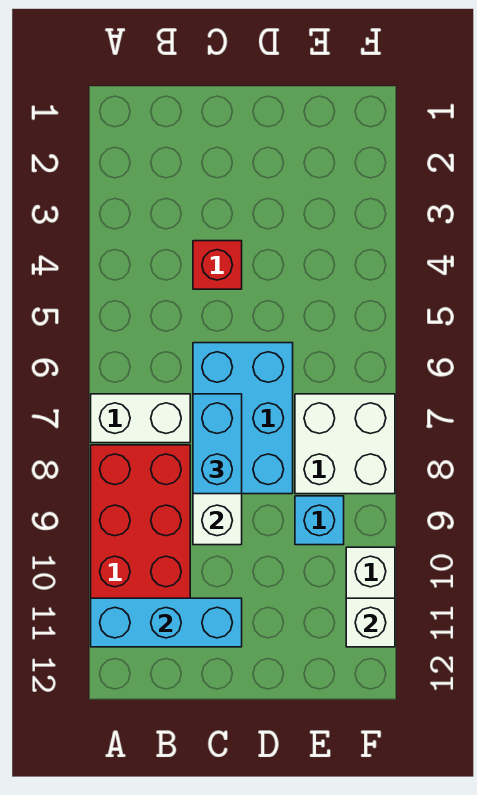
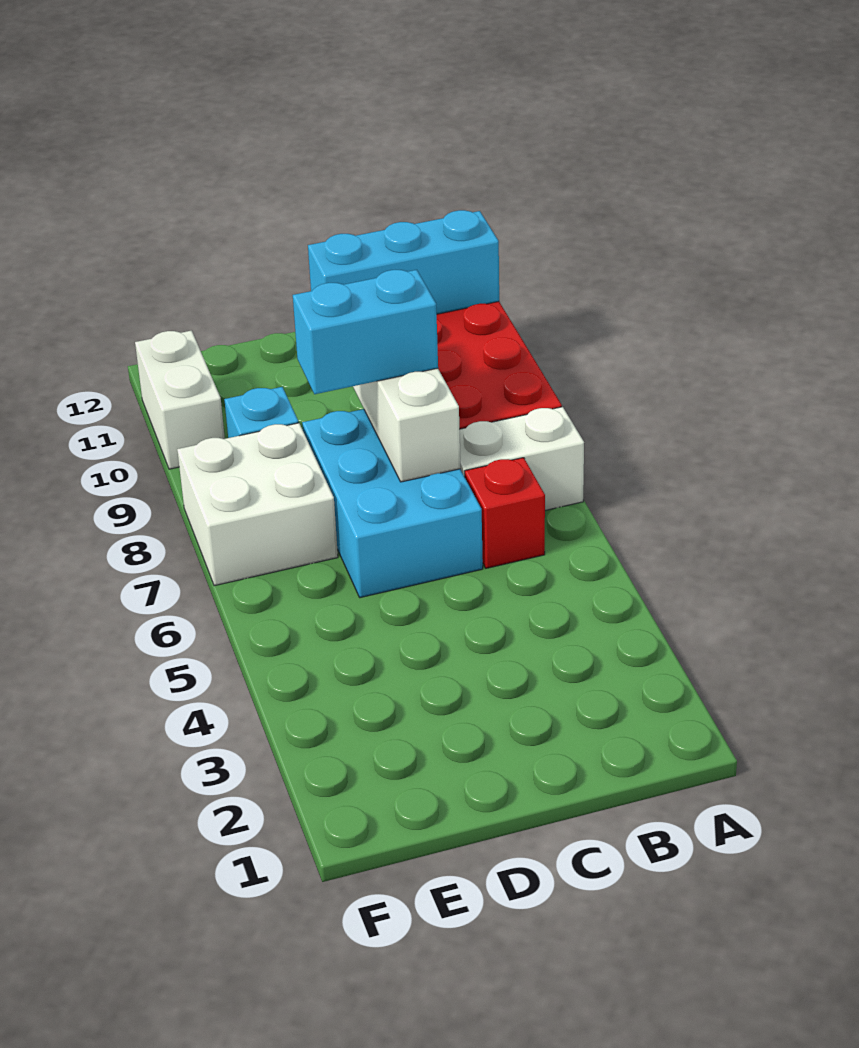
red brick C4 level 1 -> red brick B6 level 1
cyan brick C7:C8 level 3 -> cyan brick C8:D8 level 3
white brick F11 level 2 -> none

